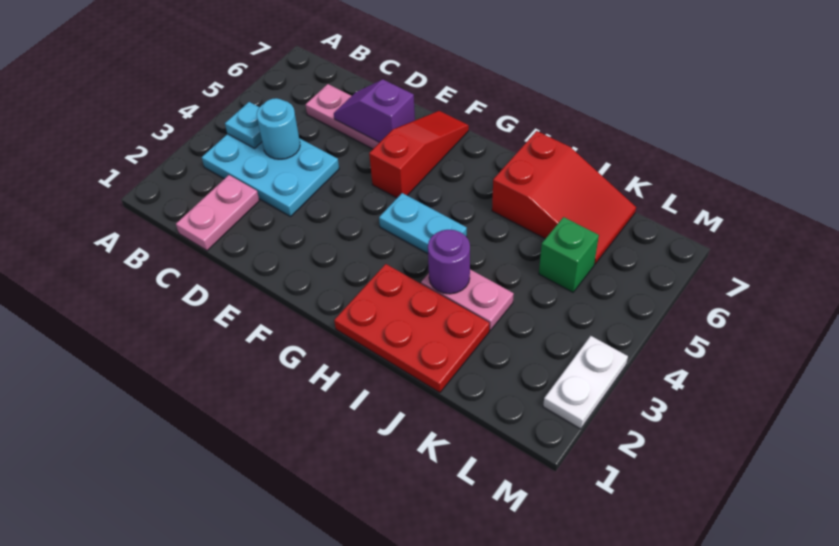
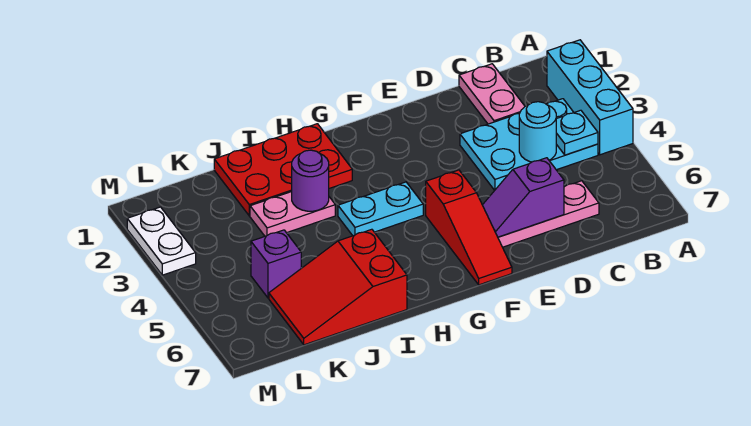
none -> cyan brick A2:A4 level 1
purple slope D6:E6 level 2 top E -> purple slope D6:E6 level 2 top D
green brick K5 level 1 -> purple brick K5 level 1

